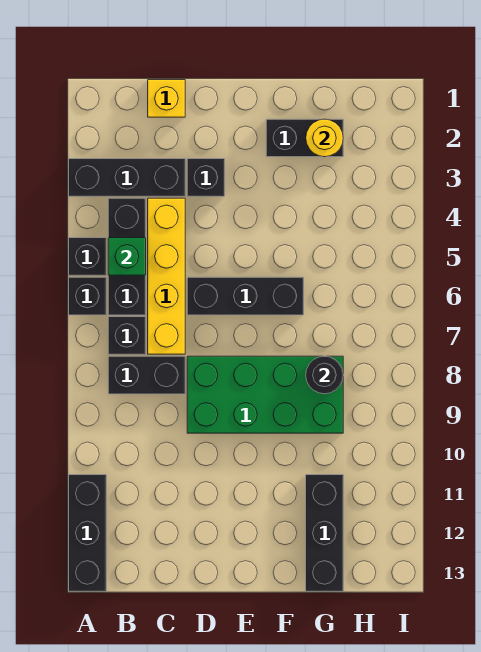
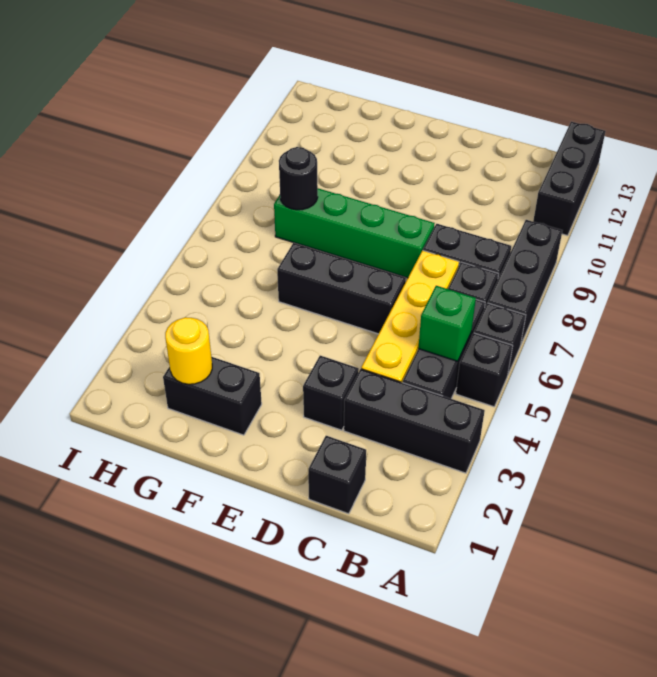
yellow brick C1 level 1 -> black brick C1 level 1
green brick D8:G9 level 1 -> green brick D8:G8 level 1
black brick G11:G13 level 1 -> black brick A7:A9 level 1

